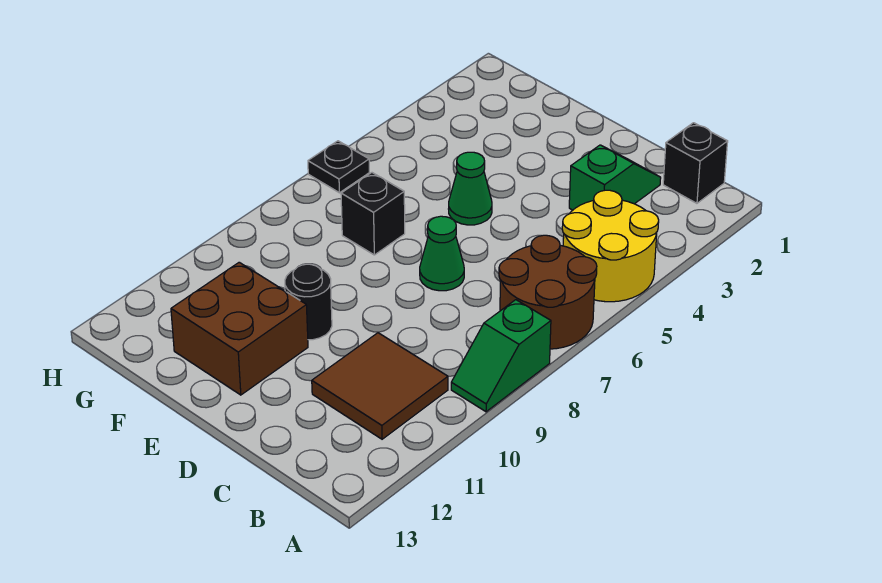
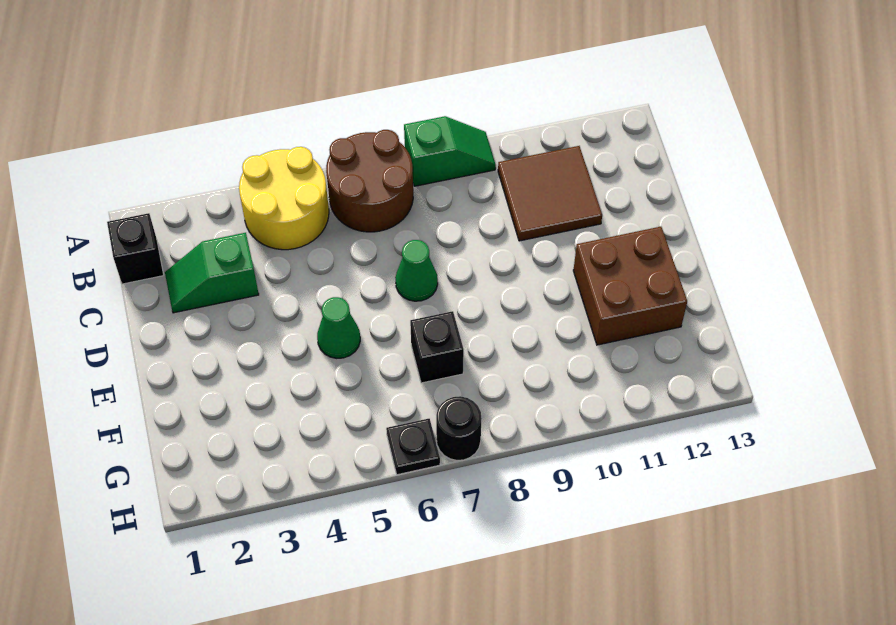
black round brick E10 level 1 -> black round brick H7 level 1

